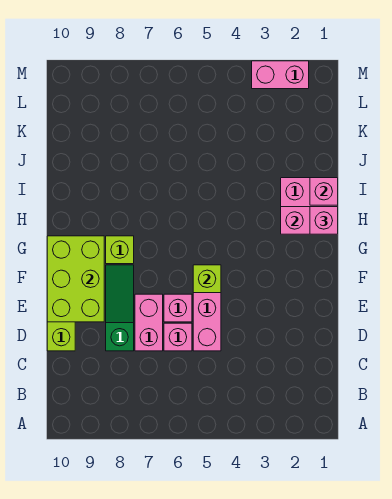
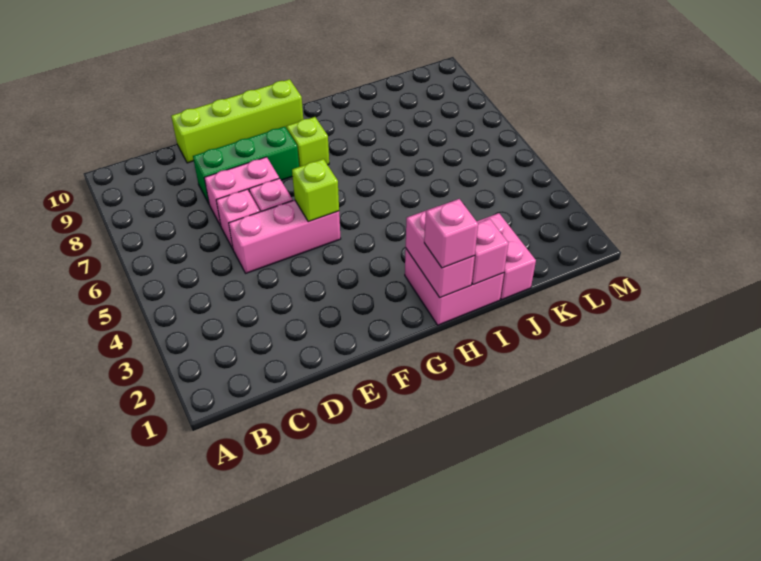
green slope D8:F8 level 1 top D -> green brick D8:F8 level 1
lime brick E9:G10 level 2 -> none
pink brick M2:M3 level 1 -> pink brick J1:J2 level 1

